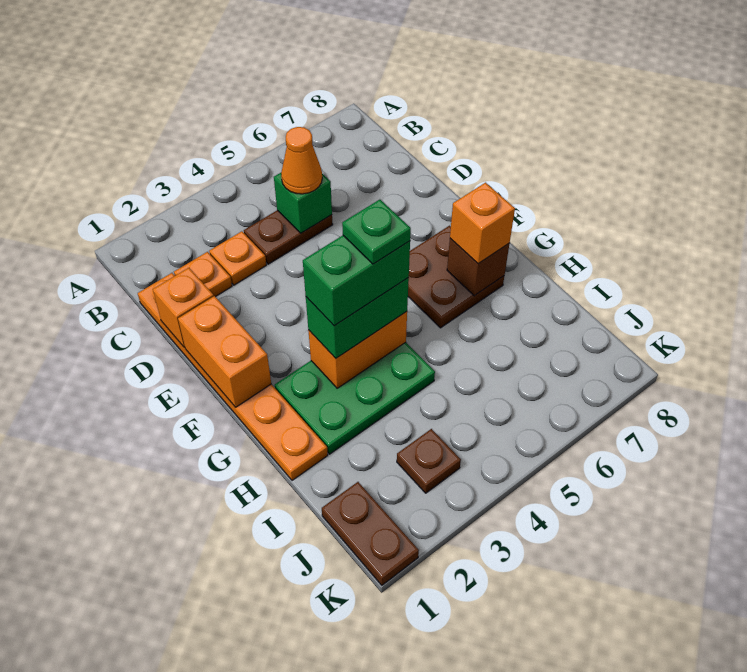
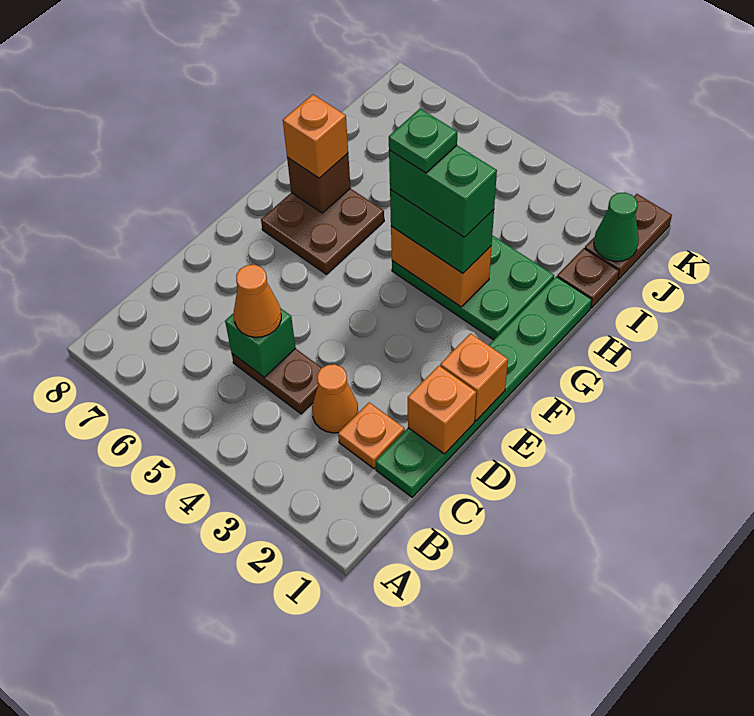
orange plate C1:H1 level 1 -> green plate C1:H1 level 1
orange plate C3 level 1 -> orange cone C3 level 1
orange brick E1:F1 level 2 -> orange brick E1 level 2
none -> green cone J1 level 2
brown plate J3 level 1 -> brown plate I1 level 1

